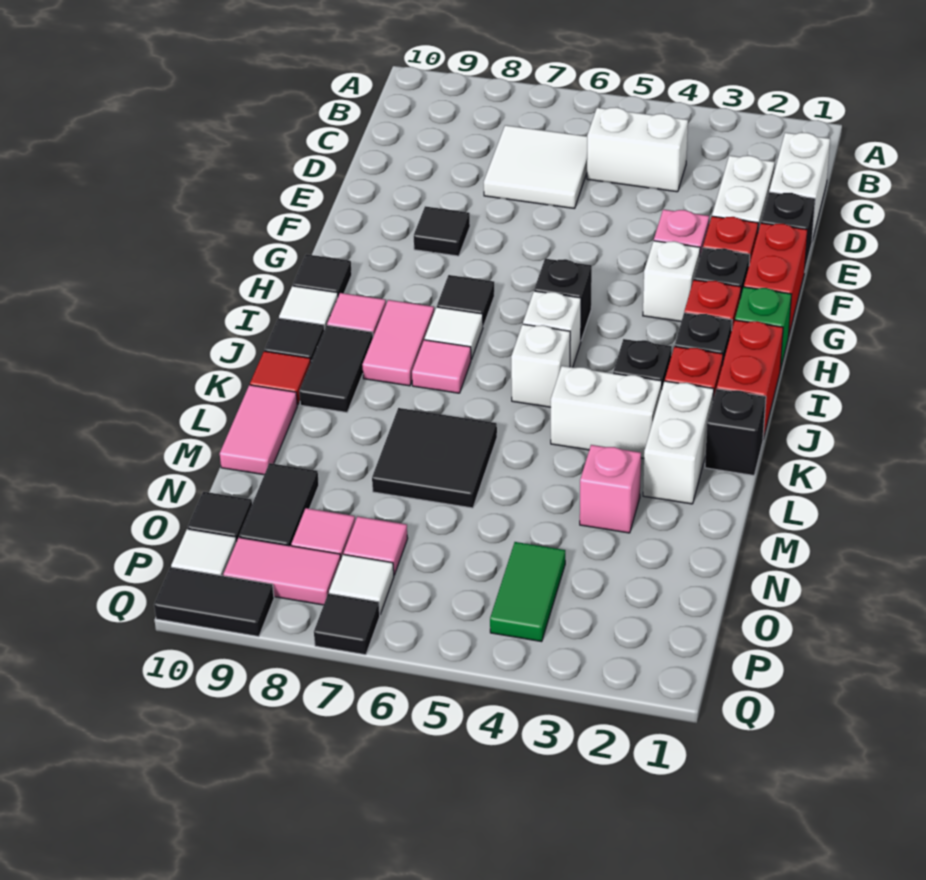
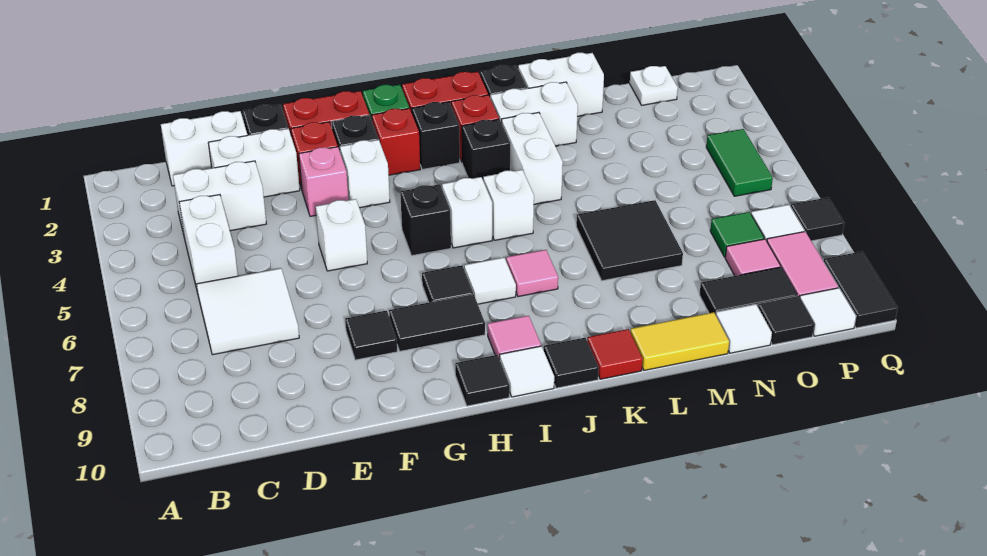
none -> white brick C3:D3 level 1
none -> white brick F5 level 1
pink tile I8:J8 level 1 -> none
black tile J9:K9 level 1 -> black tile G8:H8 level 1
none -> white brick L1:M1 level 1
pink tile L10:M10 level 1 -> yellow tile L10:M10 level 1
pink brick M3 level 1 -> none
none -> white tile N10 level 1
none -> white plate O1 level 1
green tile O4:P4 level 1 -> green tile P4:P5 level 1
pink tile O7 level 1 -> green tile O7 level 1

